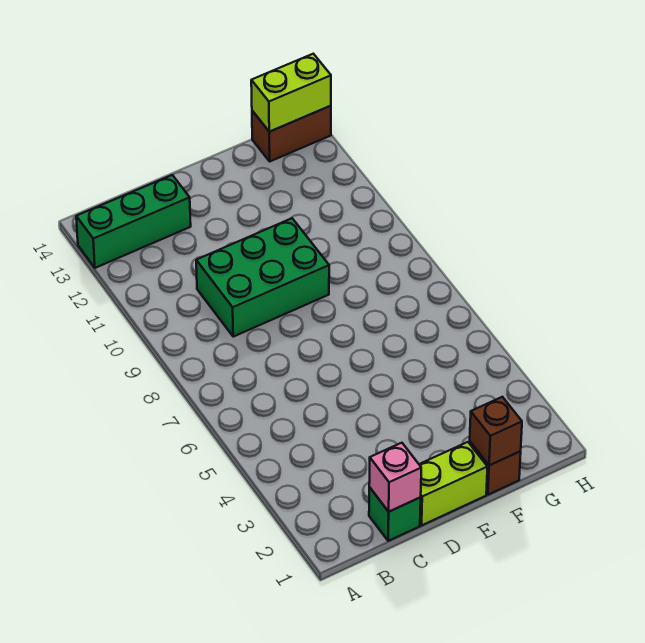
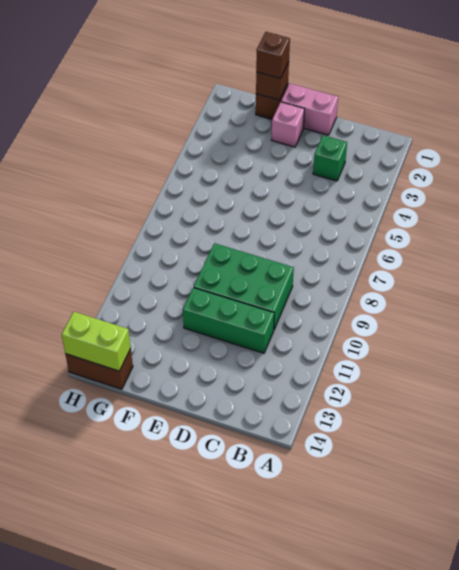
green brick A13:C13 level 1 -> green brick C11:E11 level 1
green brick C1 level 1 -> green brick C3 level 1
pink brick C1 level 2 -> pink brick E2 level 1
lime brick D1:E1 level 1 -> pink brick D1:E1 level 1
none -> brown brick F1 level 3

